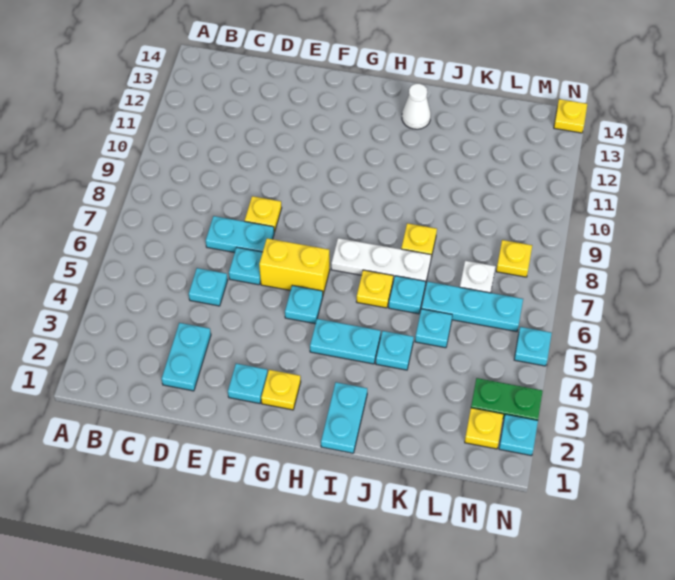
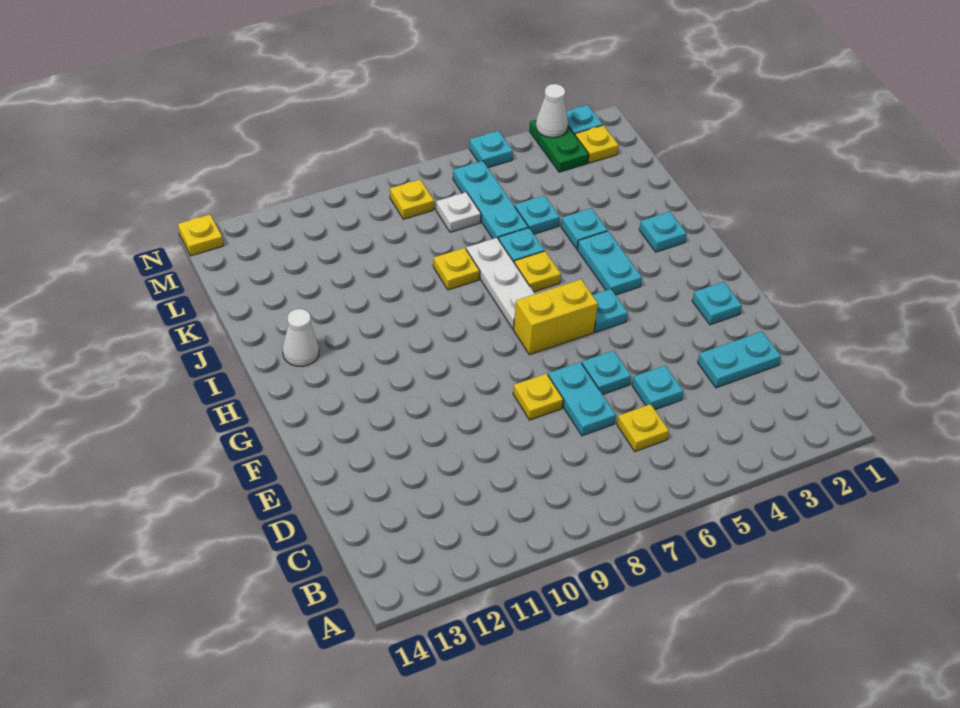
yellow brick F6:G6 level 1 -> yellow brick G6:G7 level 1
yellow plate G2 level 1 -> yellow plate C6 level 1
cyan plate I1:I2 level 1 -> cyan plate I2 level 1
none -> white cone N3 level 2

